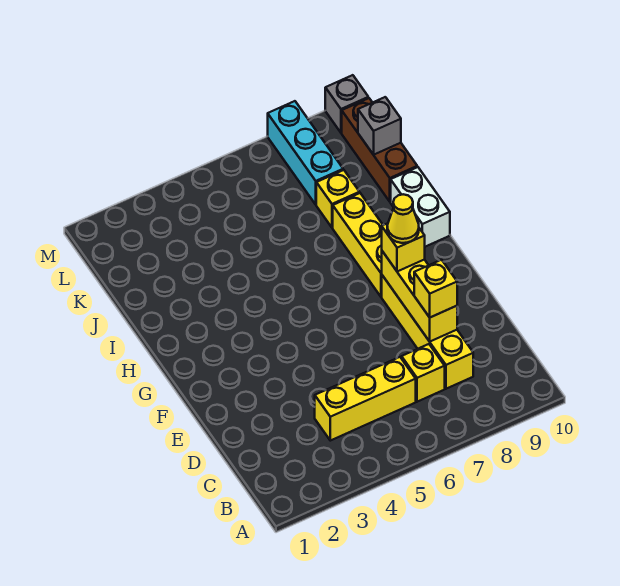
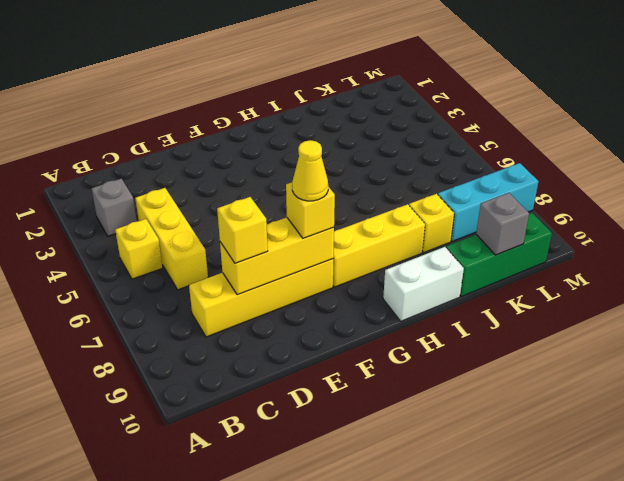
yellow brick C7 level 1 -> yellow brick B5 level 1
brown brick J10:L10 level 1 -> green brick J10:L10 level 1
grey brick M10 level 1 -> grey brick B3 level 1

